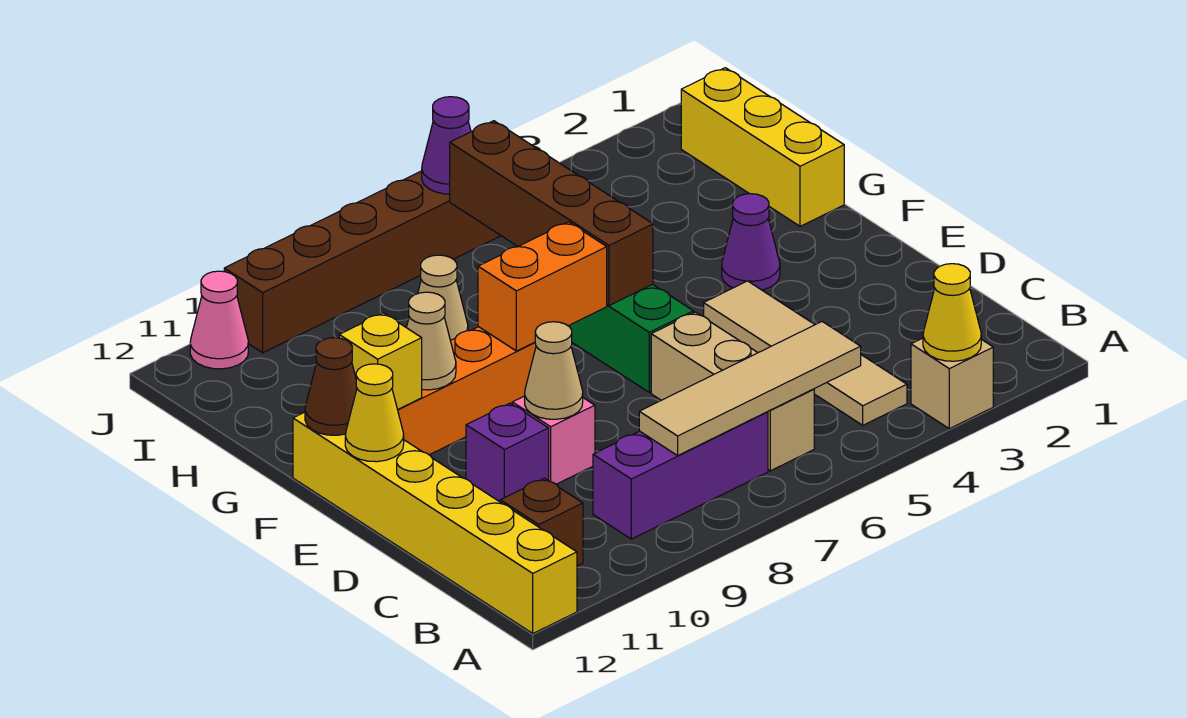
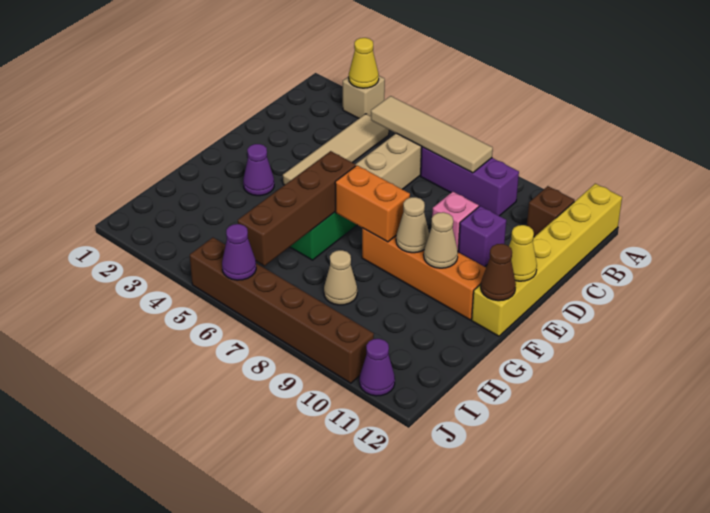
tan cone D9 level 2 -> tan cone F9 level 2
yellow brick F11 level 2 -> none
yellow brick G1:I1 level 1 -> none
pink cone J11 level 1 -> purple cone J11 level 1

